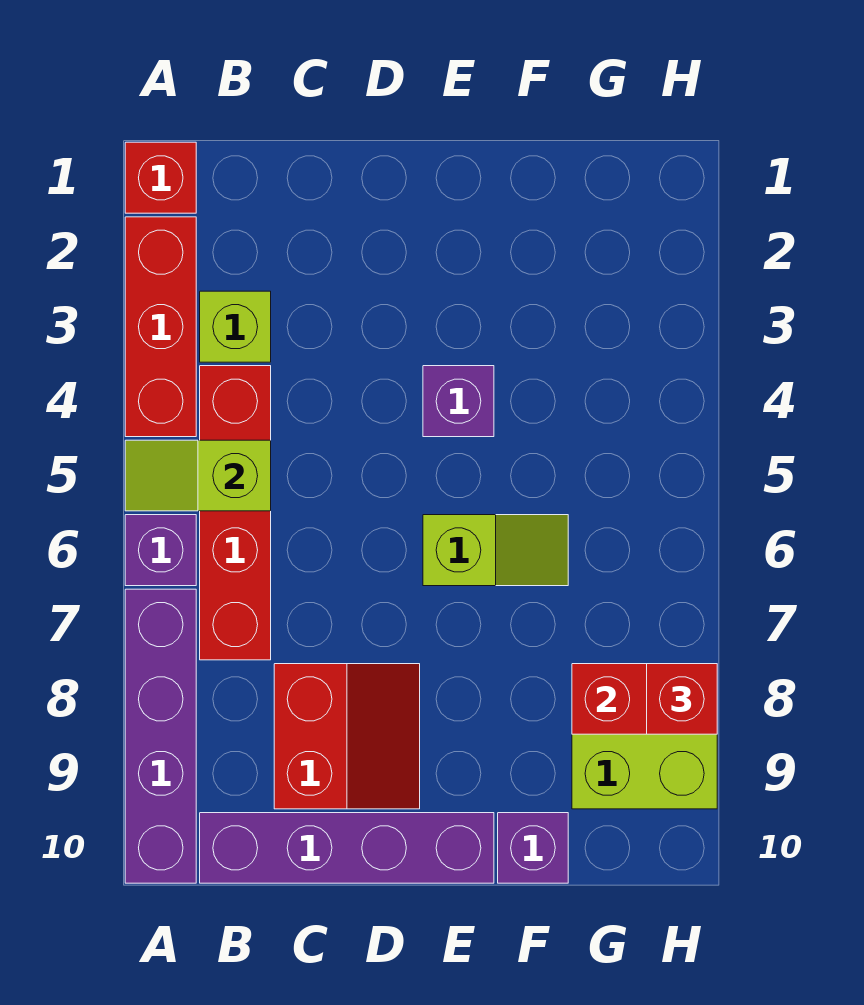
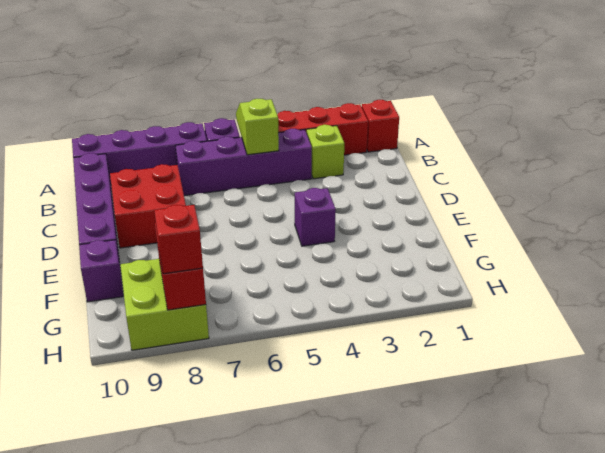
red brick B4:B7 level 1 -> purple brick B4:B7 level 1
red slope C8:D9 level 1 top C -> red brick C8:D9 level 1
lime slope E6:F6 level 1 top E -> none

